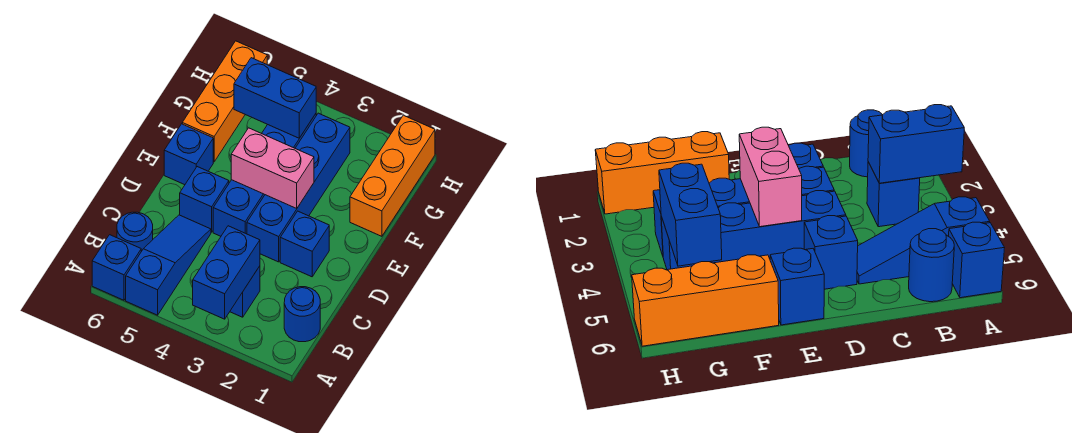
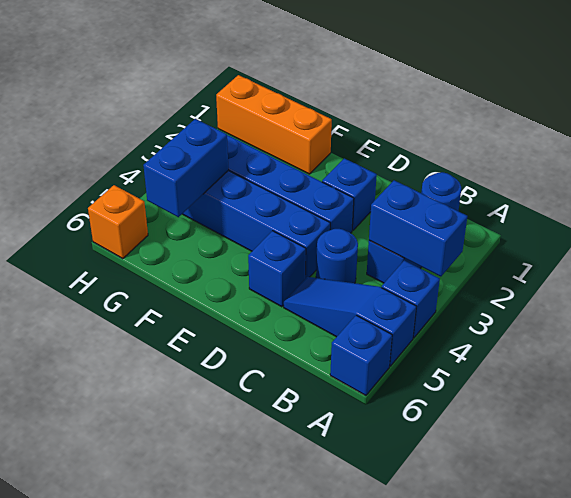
blue round brick B6 level 1 -> blue round brick C4 level 1
pink brick E3:E4 level 2 -> none
blue brick E6 level 1 -> blue brick A4 level 1
orange brick F6:H6 level 1 -> orange brick H6 level 1

